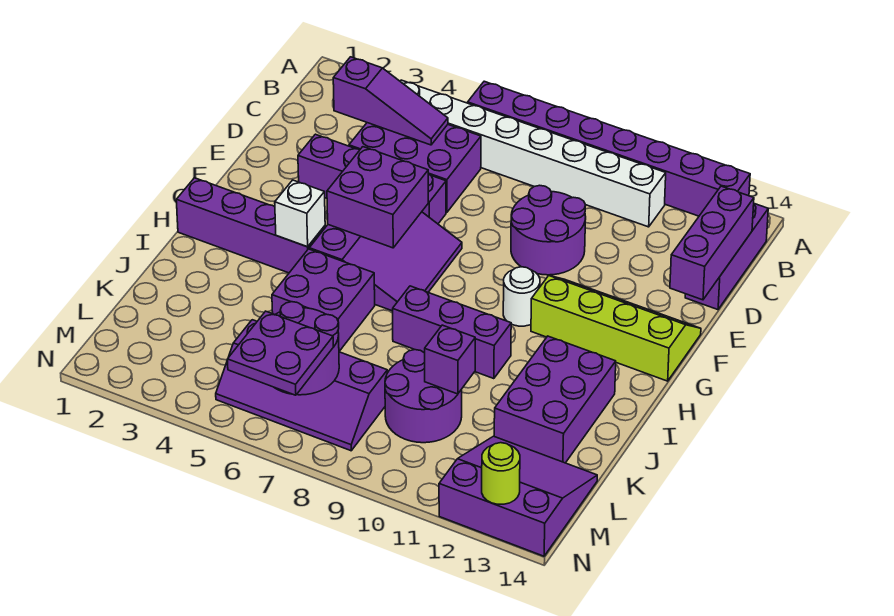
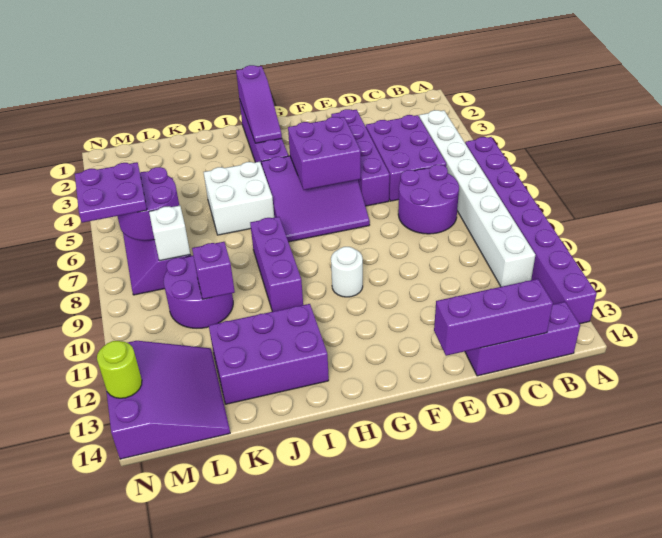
purple slope C3:C5 level 2 top 3 -> purple slope H1:H3 level 2 top 1
purple round brick D9:E10 level 1 -> purple round brick C7:D8 level 1
lime slope F11:G14 level 1 top G -> none
white brick H4 level 2 -> white brick L8 level 2
purple brick I5:J6 level 1 -> white brick I5:J6 level 1

